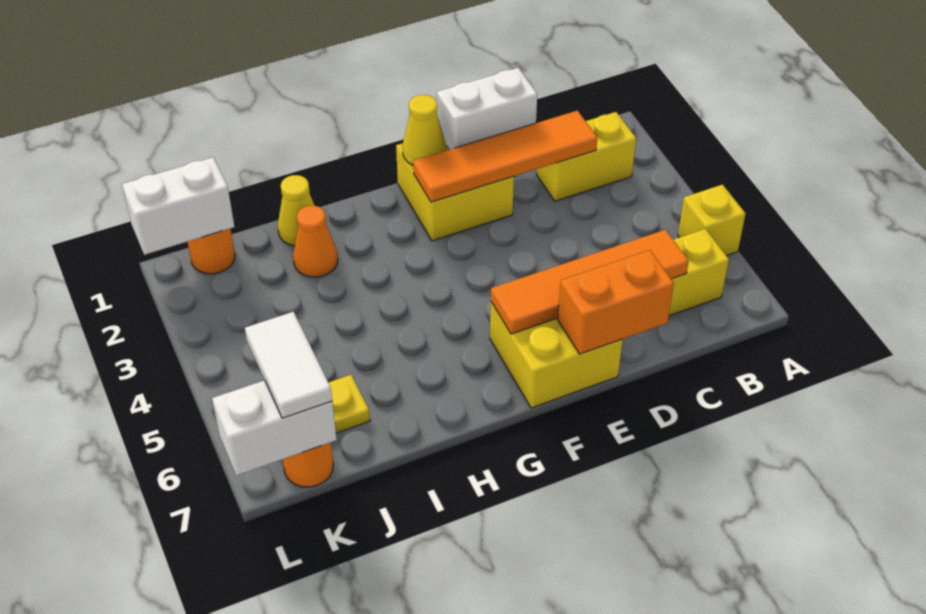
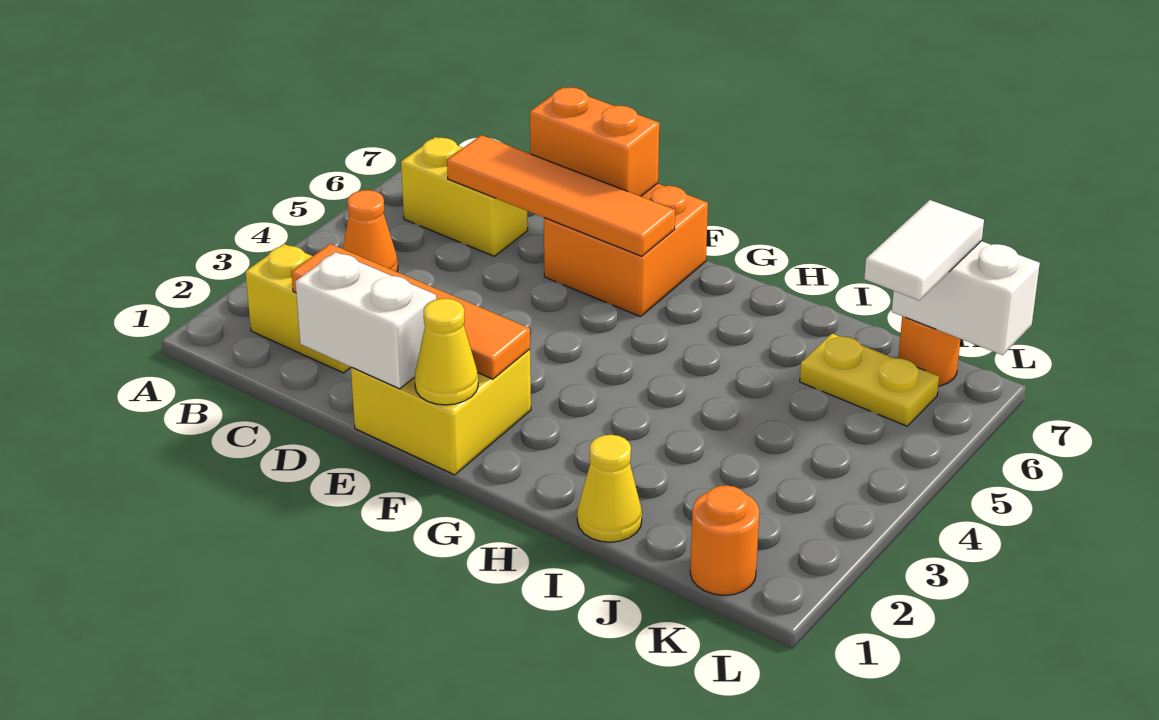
yellow brick A5 level 1 -> none
yellow brick E6:F7 level 1 -> orange brick E6:F7 level 1
orange cone I2 level 1 -> orange cone B4 level 1
white brick K1:L1 level 2 -> none

